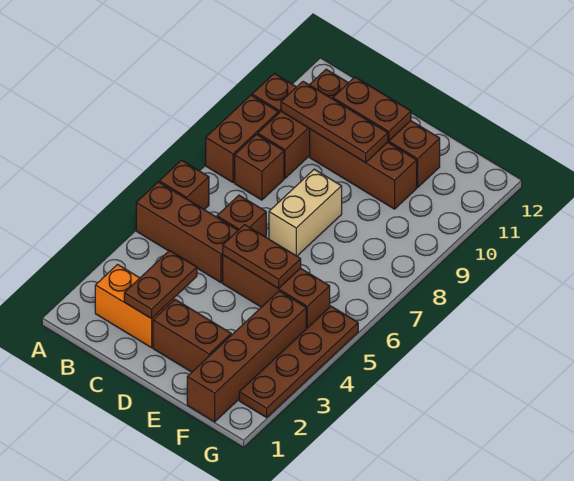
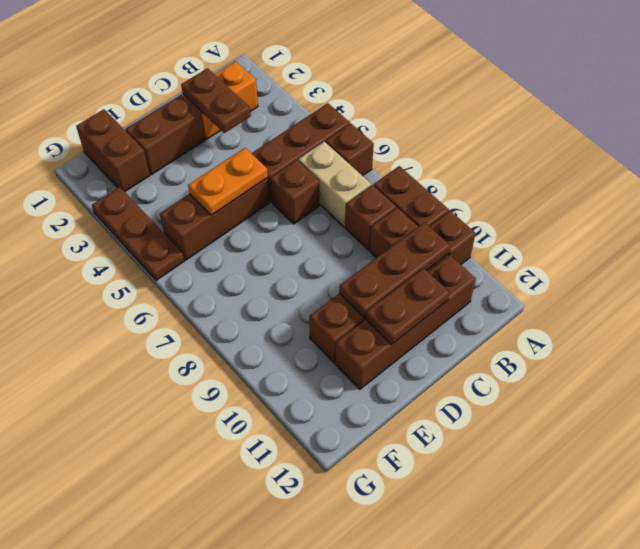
brown plate D5:E5 level 2 -> orange plate D5:E5 level 2
tan brick D7:D8 level 1 -> tan brick B6:B7 level 1
brown brick F1:F4 level 1 -> brown brick F1:F2 level 1
brown plate G2:G5 level 1 -> brown plate G3:G5 level 1

